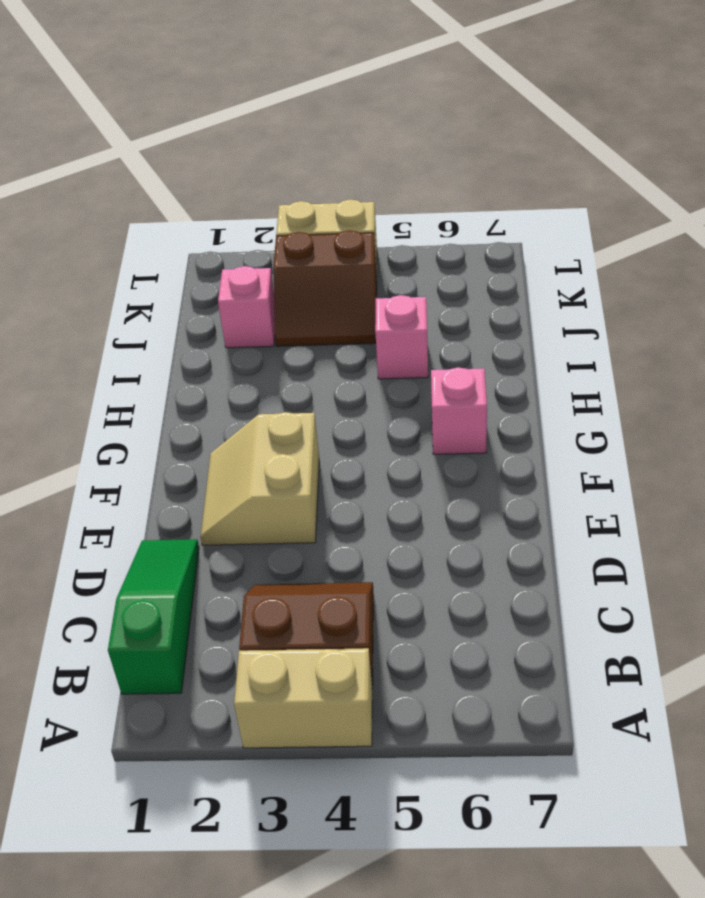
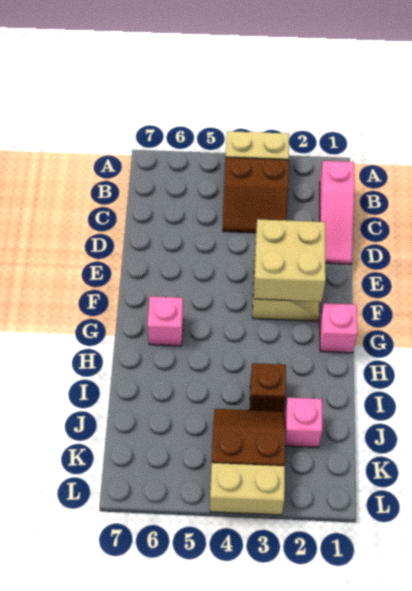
green slope B1:D1 level 1 top B -> pink slope B1:D1 level 1 top B
none -> tan brick E2:F3 level 2
none -> brown brick I3 level 1
pink brick I5 level 1 -> pink brick G1 level 1

